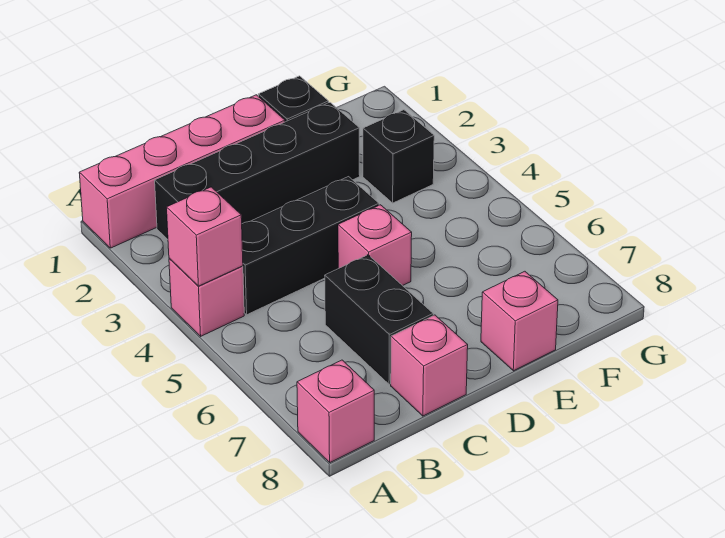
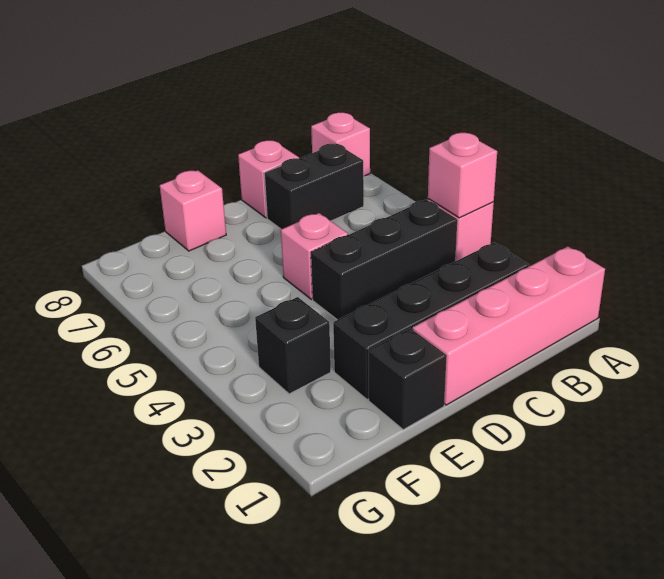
black brick C6:C7 level 1 -> black brick B7:C7 level 1

